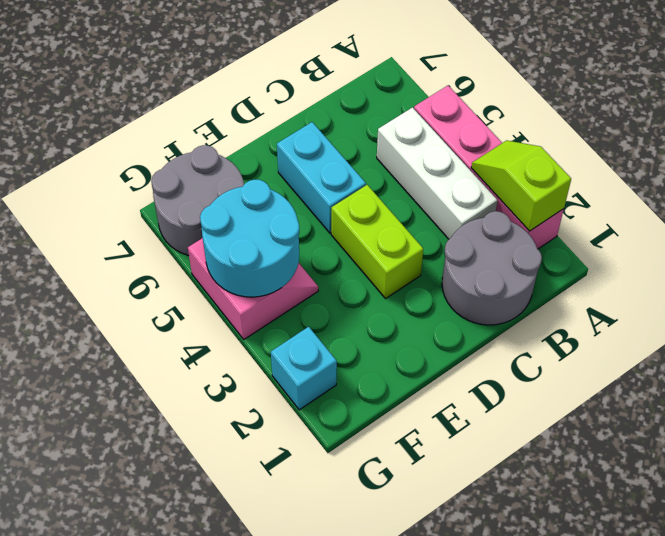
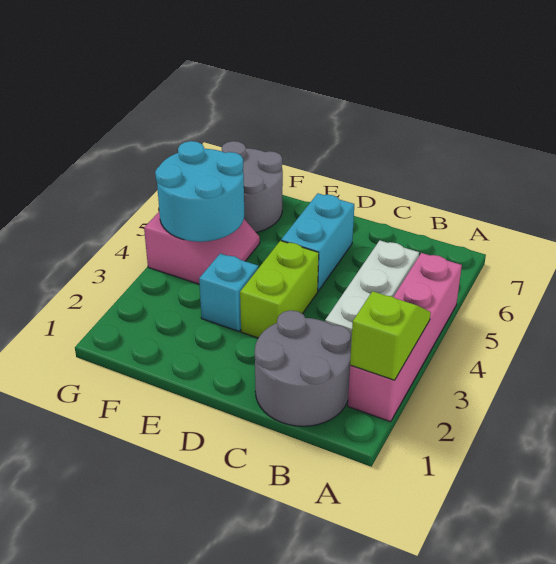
cyan brick G2 level 1 -> cyan brick E3 level 1

